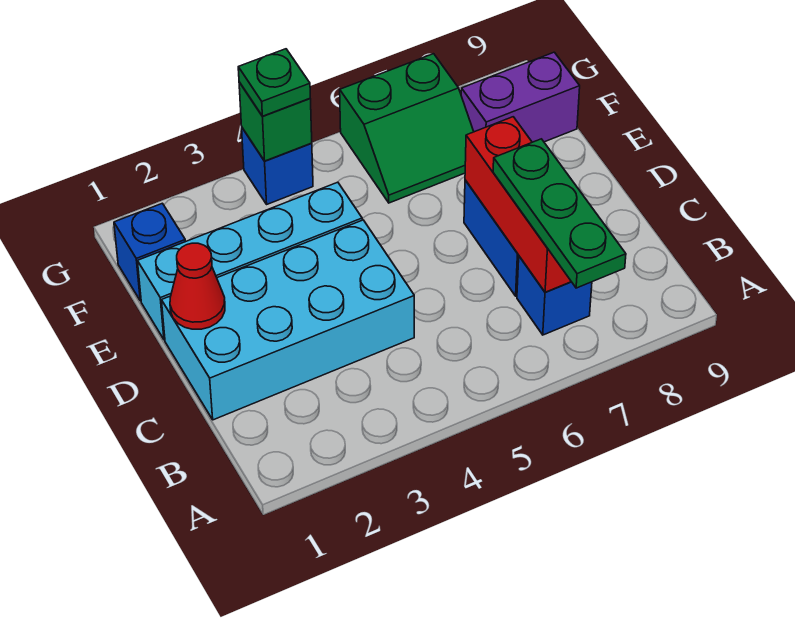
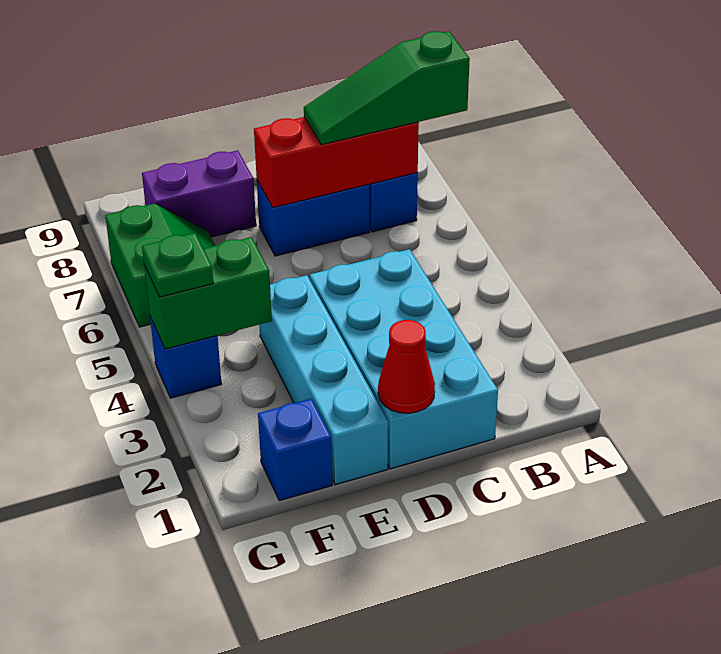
green plate A7:C7 level 3 -> green slope A7:C7 level 3 top A
purple brick F8:F9 level 1 -> purple brick E8:F8 level 1
green brick G4 level 2 -> green brick F4:G4 level 2

